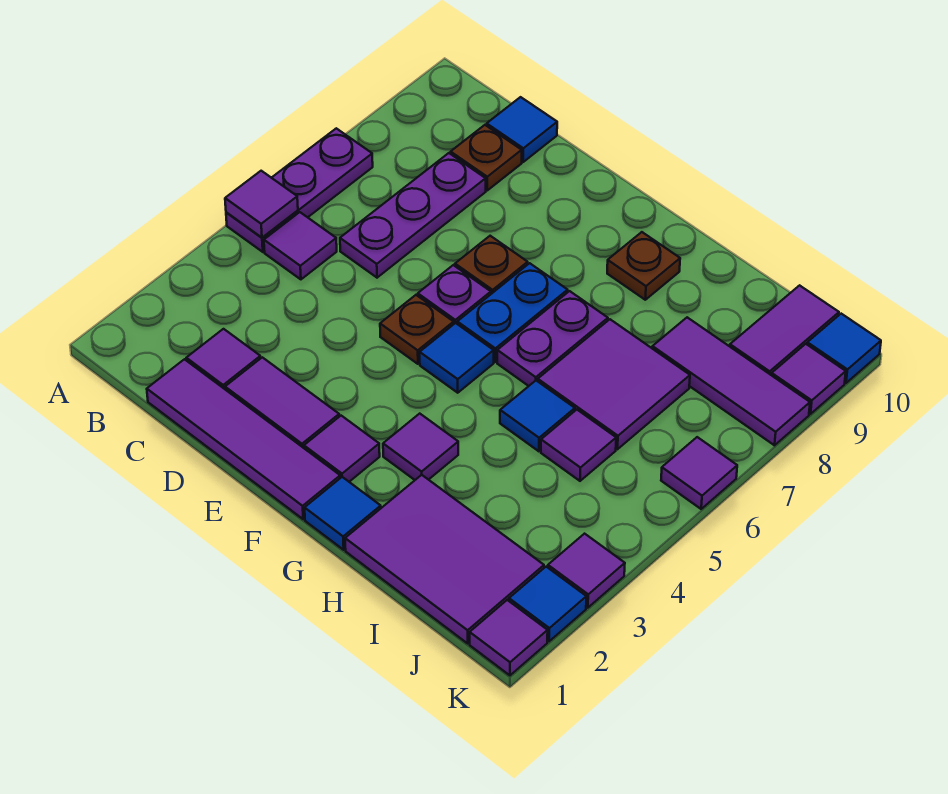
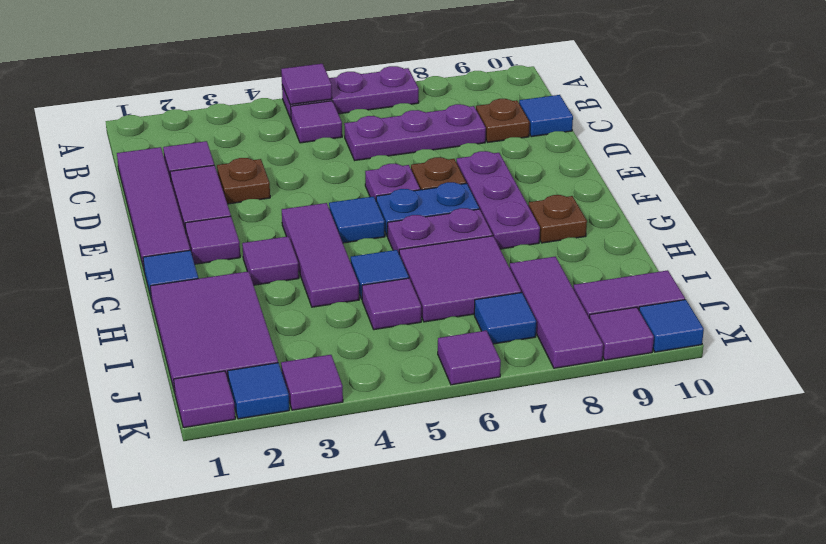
brown plate E5 level 1 -> brown plate D3 level 1
none -> purple plate E8:G8 level 1
none -> purple tile F4:H4 level 1
none -> blue tile J7 level 1

